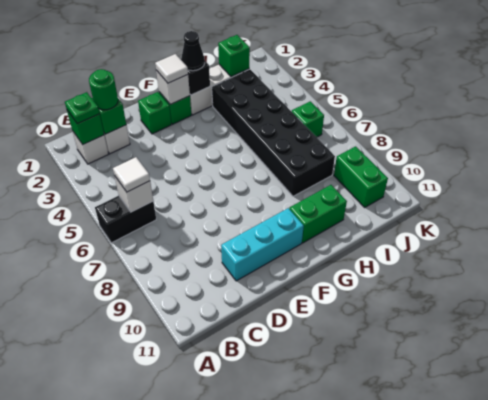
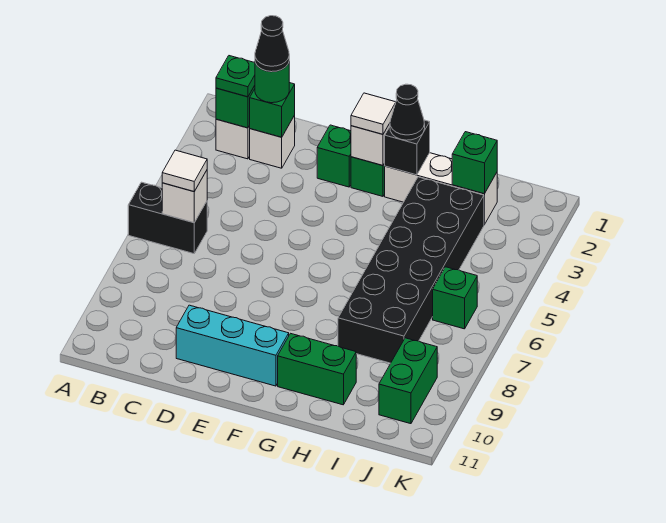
none -> black cone C2 level 4

